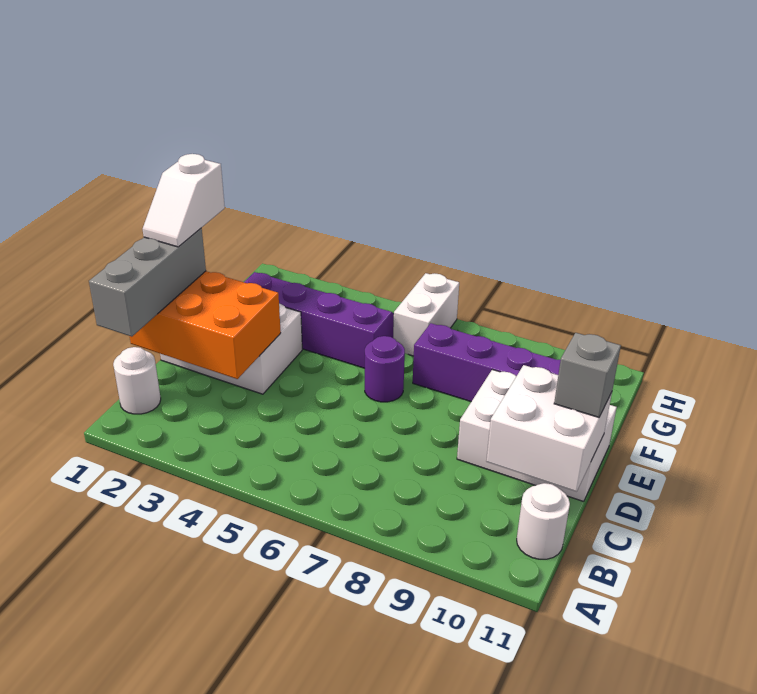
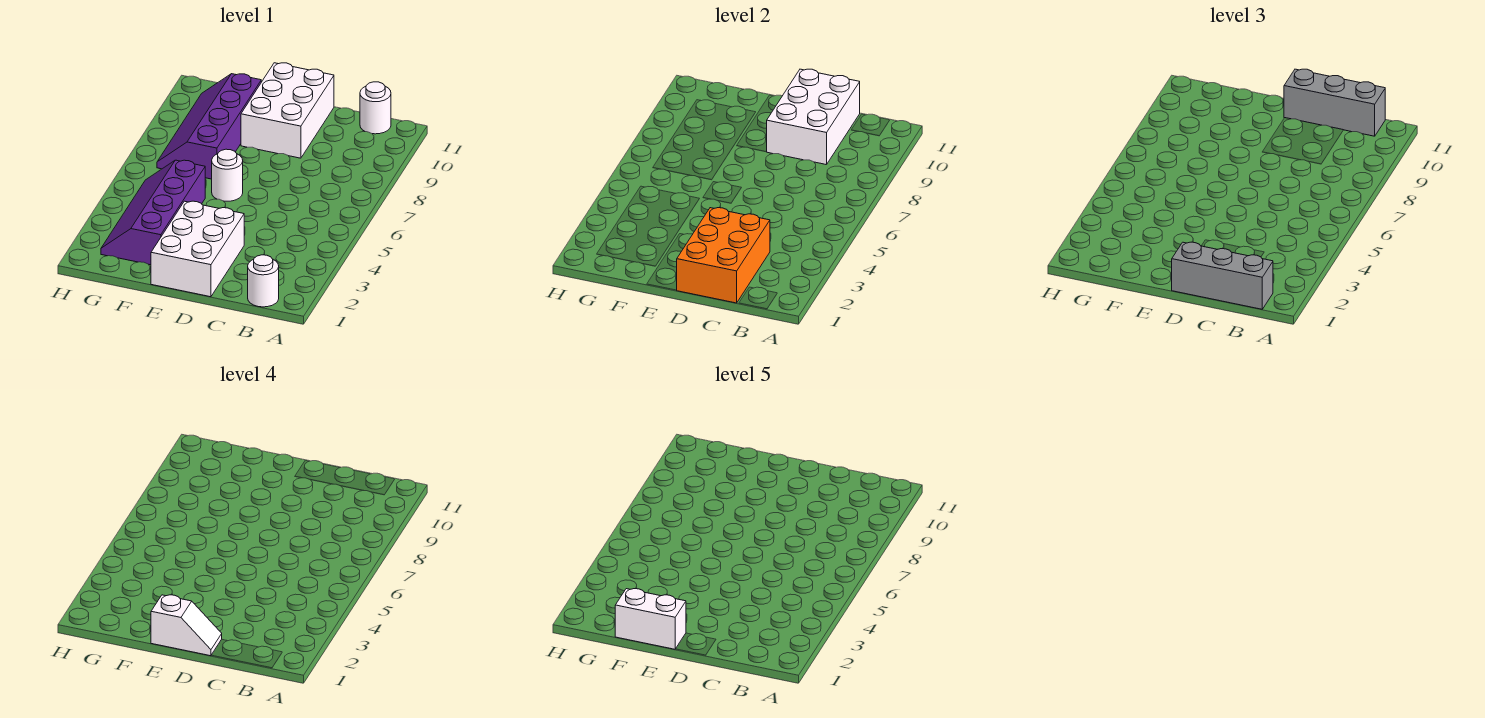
white brick C10:D11 level 2 -> white brick C9:D11 level 2
grey brick D11 level 3 -> grey brick B11:D11 level 3
purple round brick E6 level 1 -> white round brick E6 level 1
white brick G6:H6 level 1 -> white brick E1:F1 level 5

